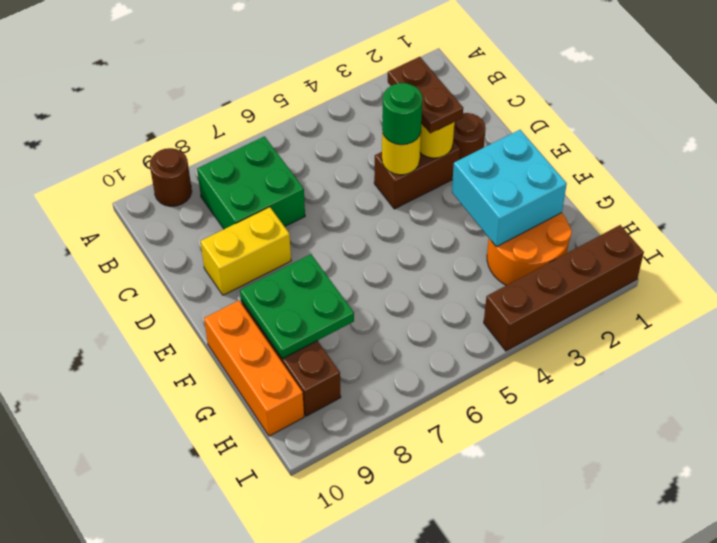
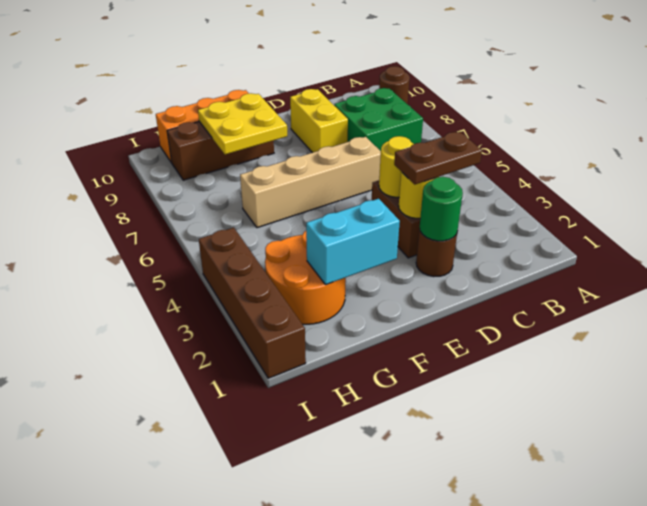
green round brick D4 level 3 -> green round brick D2 level 2
none -> tan brick D6:G6 level 1
cyan brick F2:G3 level 2 -> cyan brick F2:G2 level 2
green plate F8:G9 level 2 -> yellow plate F8:G9 level 2

